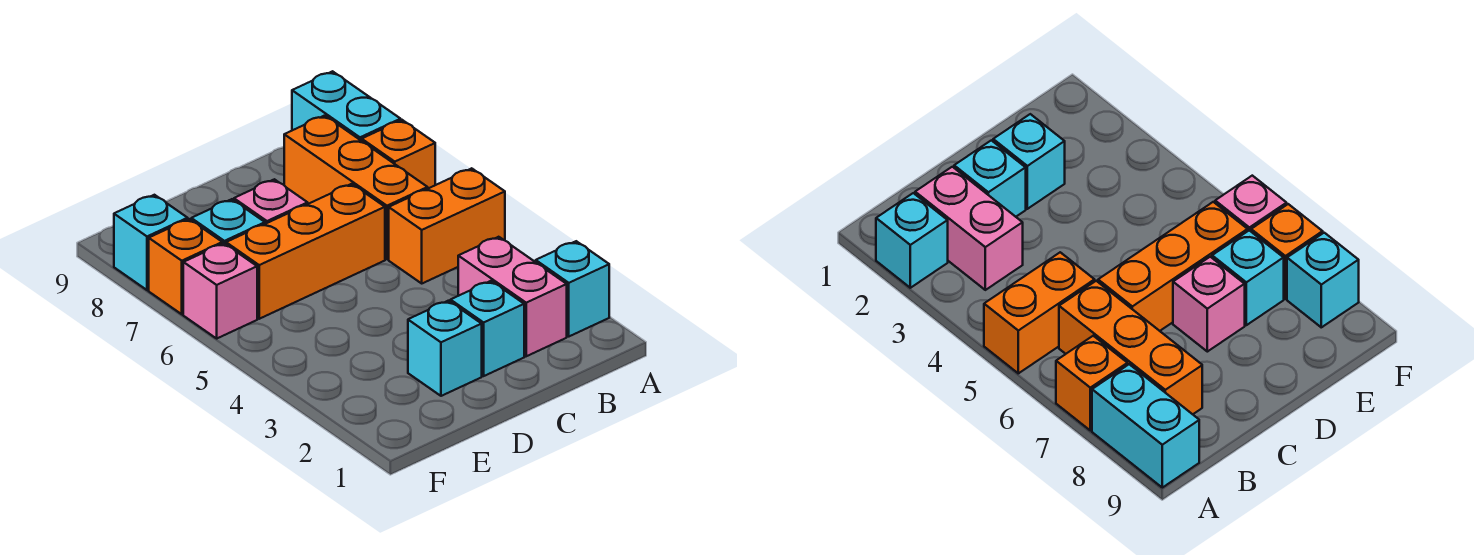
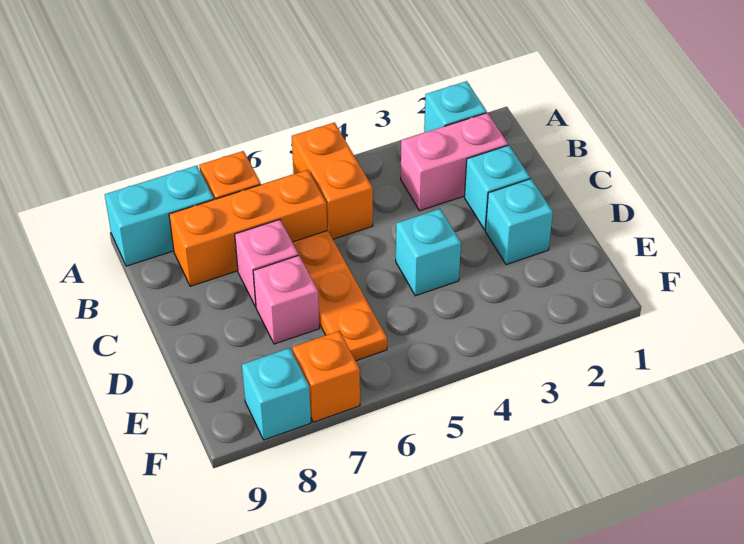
orange brick C6:E6 level 1 -> orange plate C6:E6 level 1
cyan brick E7 level 1 -> cyan brick D4 level 1
pink brick F6 level 1 -> pink brick C7 level 1

